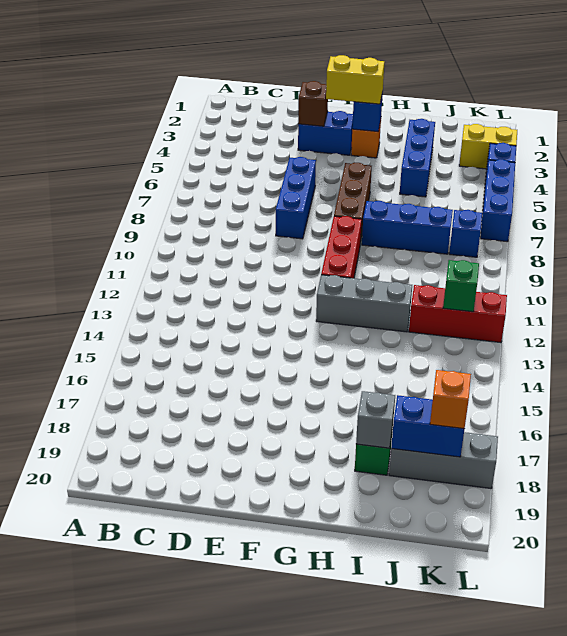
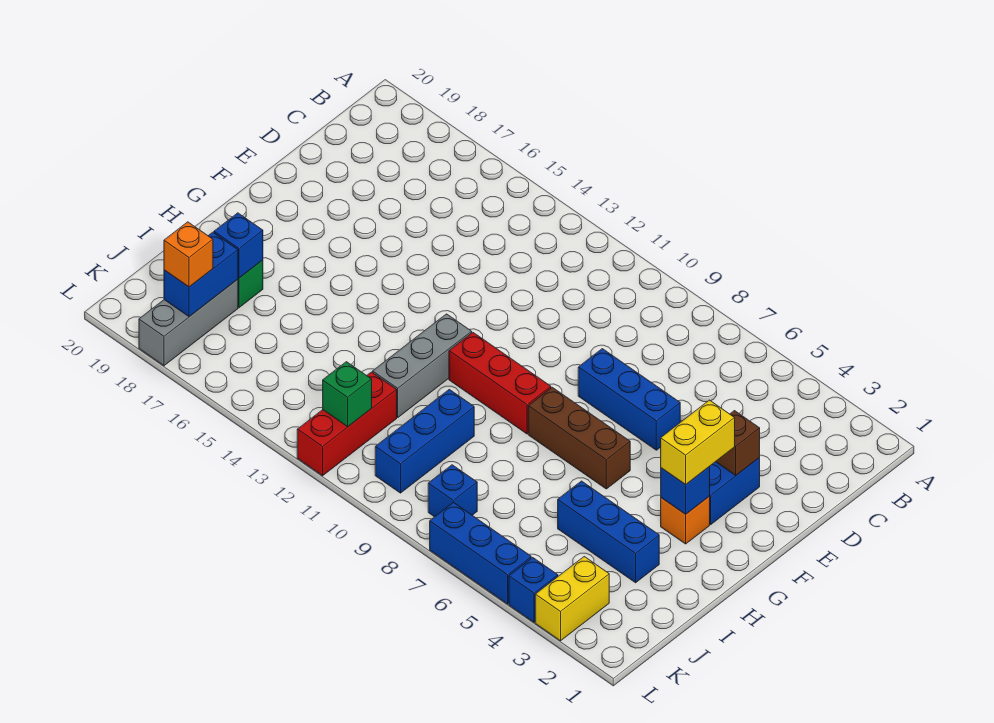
blue brick H8:J8 level 1 -> blue brick I10:K10 level 1
grey brick I18 level 2 -> blue brick I18 level 2

